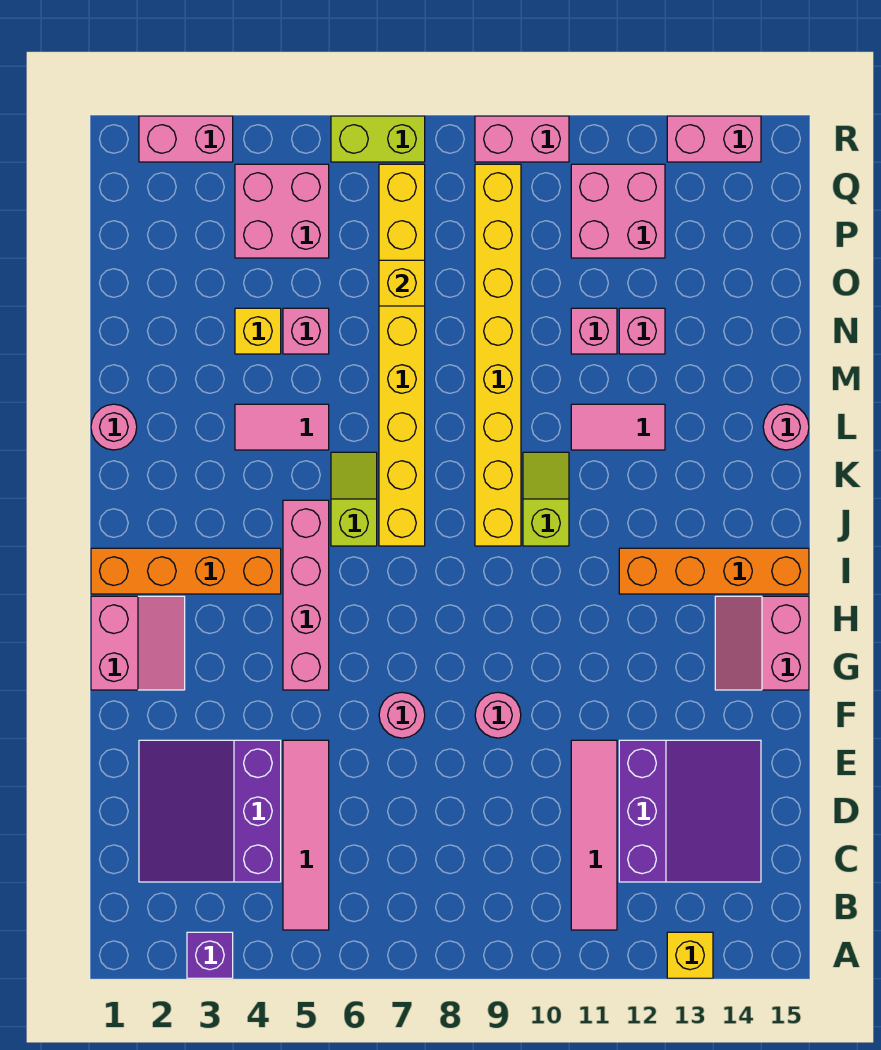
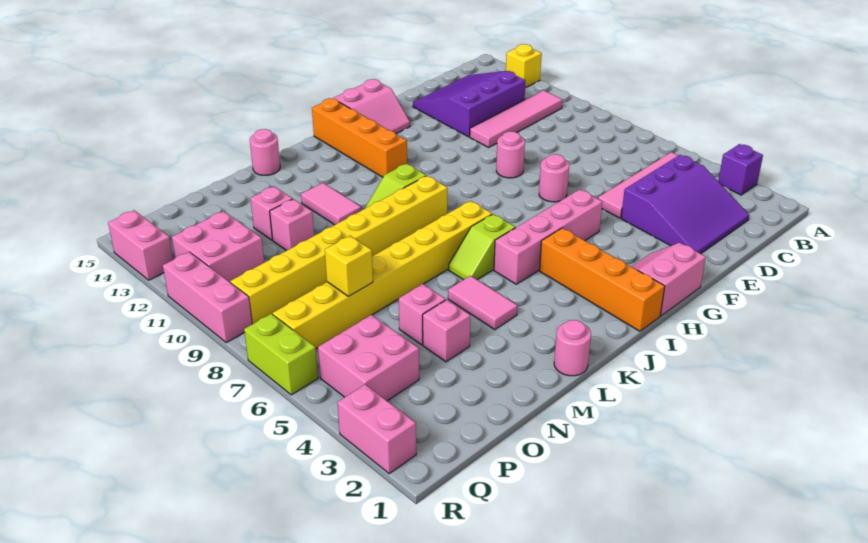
yellow brick N4 level 1 -> pink brick N4 level 1
pink brick R9:R10 level 1 -> pink brick R9:R11 level 1

